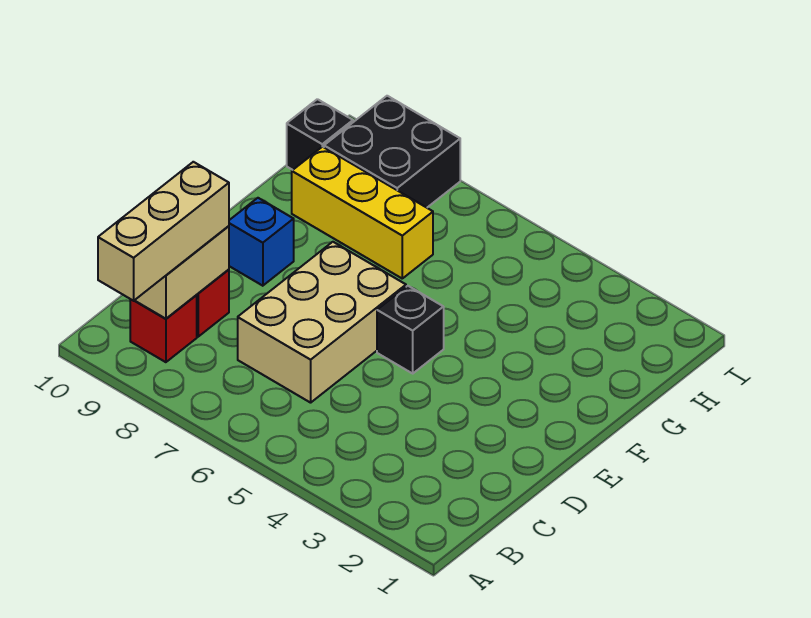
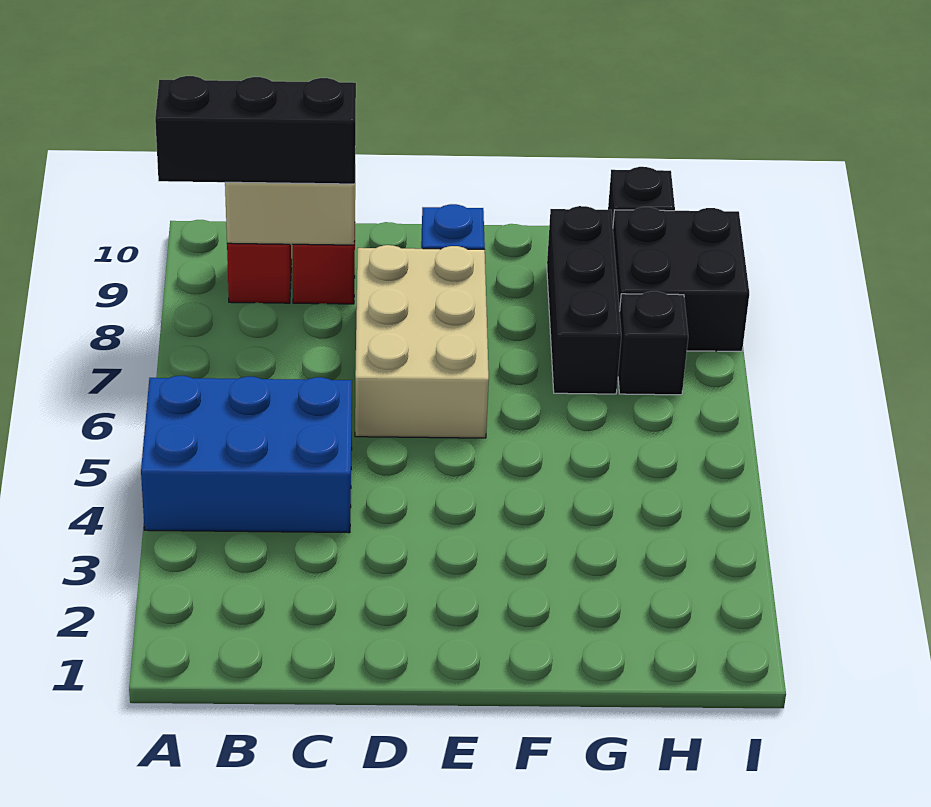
none -> blue brick A4:C5 level 1
tan brick A9:C9 level 3 -> black brick A9:C9 level 3
tan brick C6:E7 level 1 -> tan brick D6:E8 level 1
black brick E5 level 1 -> black brick H7 level 1
yellow brick G7:G9 level 1 -> black brick G7:G9 level 1

